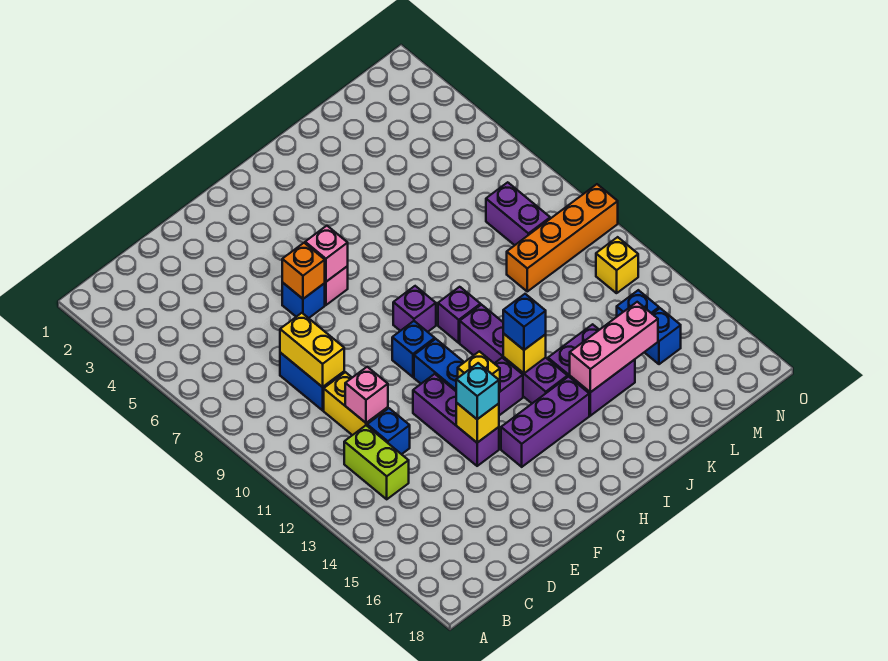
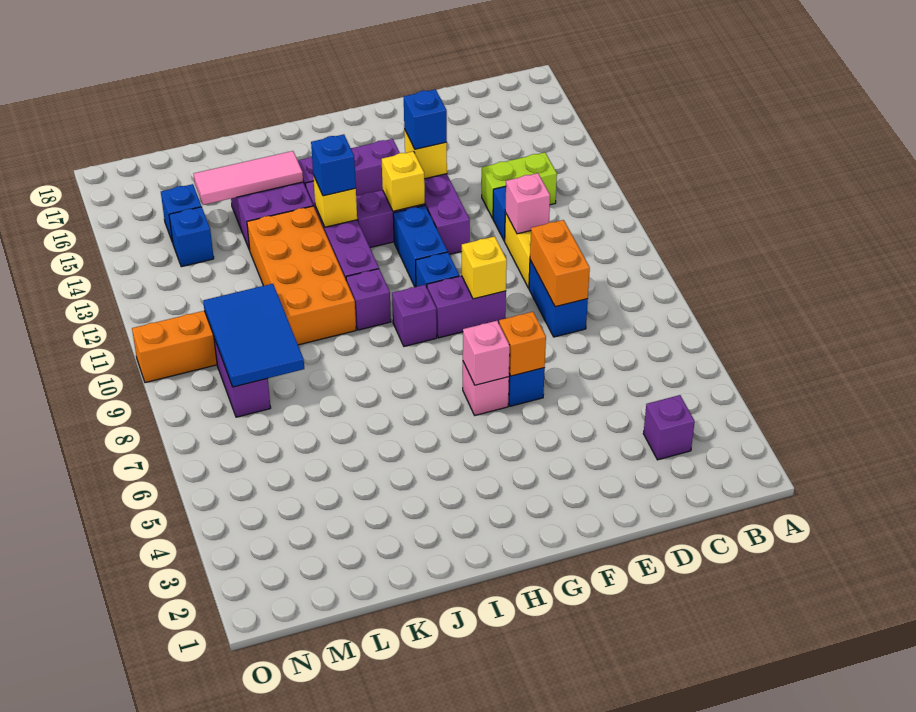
none -> purple brick C3 level 1
lime brick C12:C13 level 1 -> lime brick C13:D13 level 1
yellow brick D8:D9 level 2 -> orange brick D8:D9 level 2
none -> purple brick F9:G9 level 1
cyan brick F14 level 3 -> blue brick F14 level 3
none -> orange brick J10:K13 level 1
pink brick J15:L15 level 2 -> pink tile J15:L15 level 2
none -> blue tile L8:M10 level 2
yellow brick N12 level 1 -> yellow brick F9 level 2

